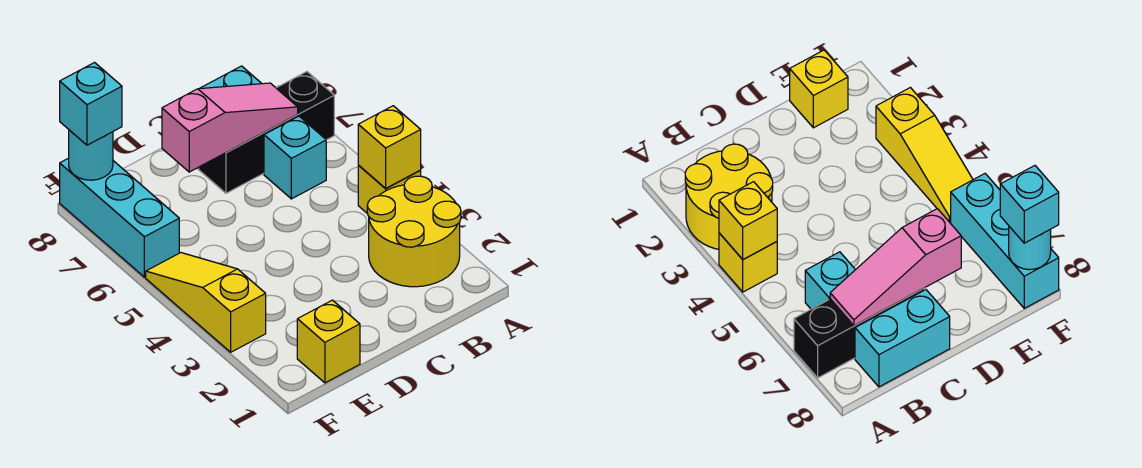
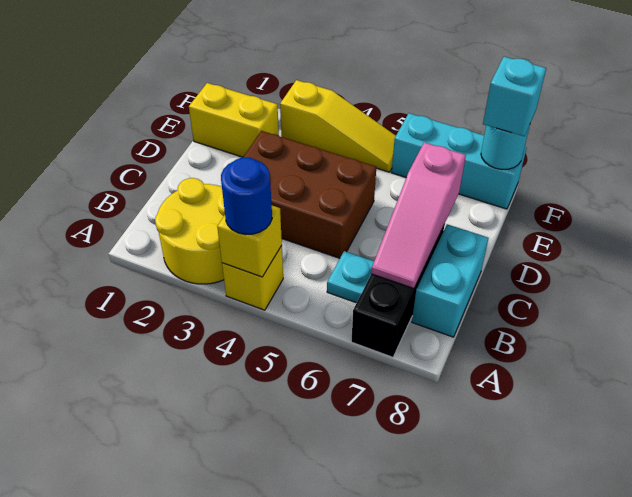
none -> blue round brick A4 level 3
cyan brick B6 level 1 -> cyan plate B6 level 1
none -> brown brick C3:D5 level 1
yellow brick E1 level 1 -> yellow brick E1:E2 level 1

